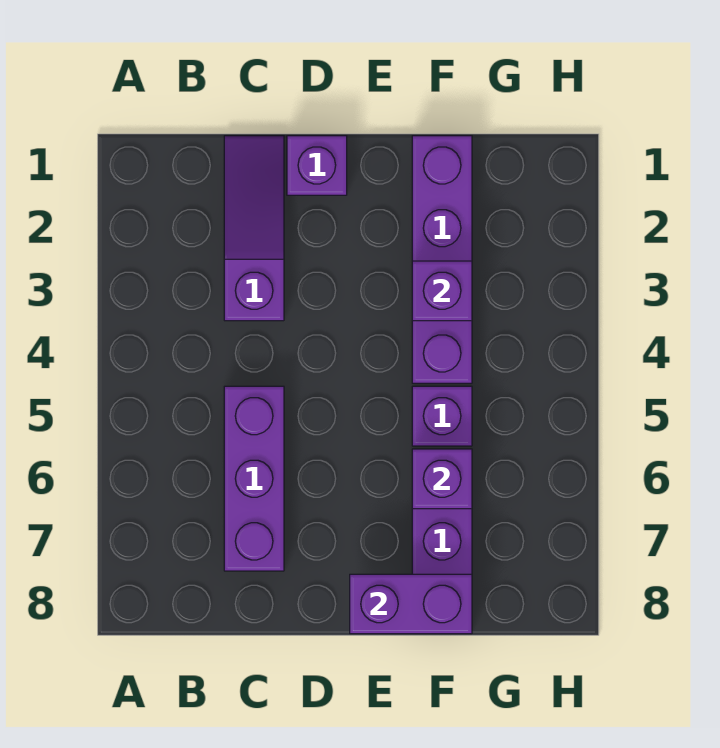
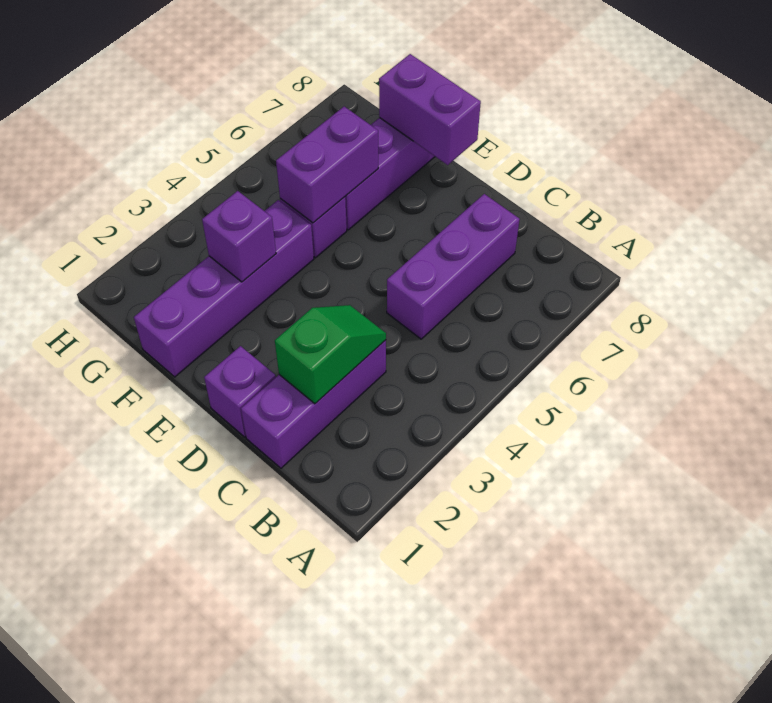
purple slope C1:C3 level 1 top 3 -> purple brick C1:C3 level 1
none -> green slope C2:C3 level 2 top 2
purple brick F6 level 2 -> purple brick F5:F6 level 2

